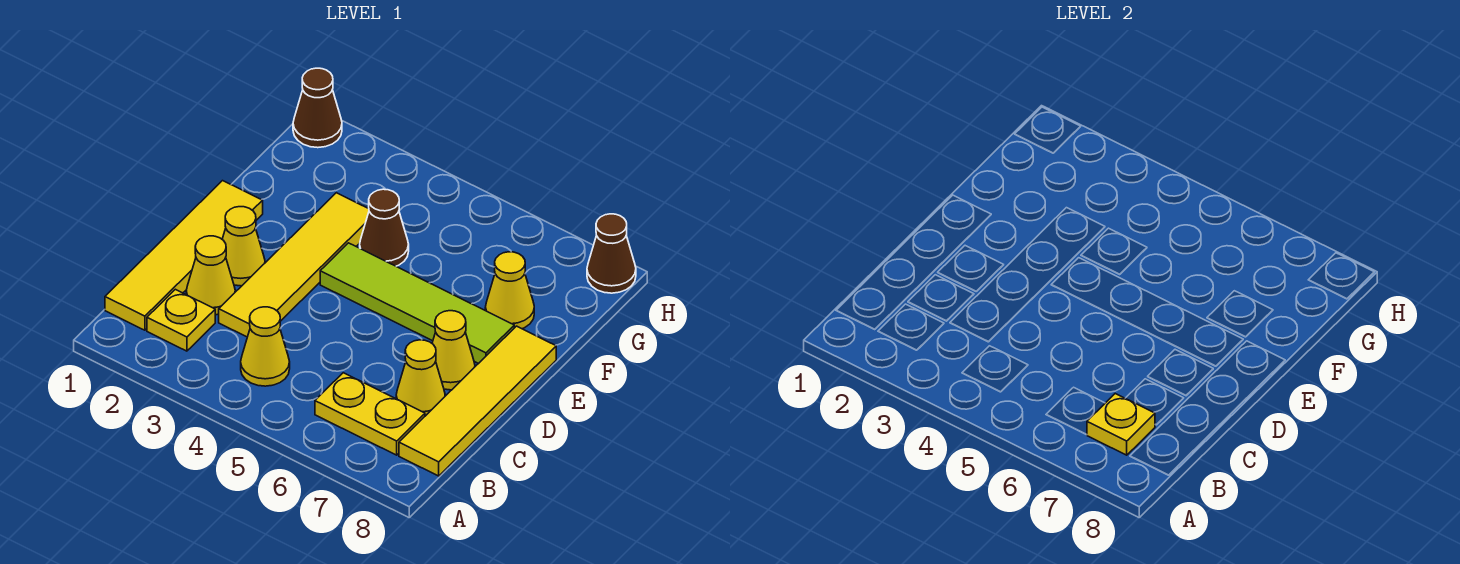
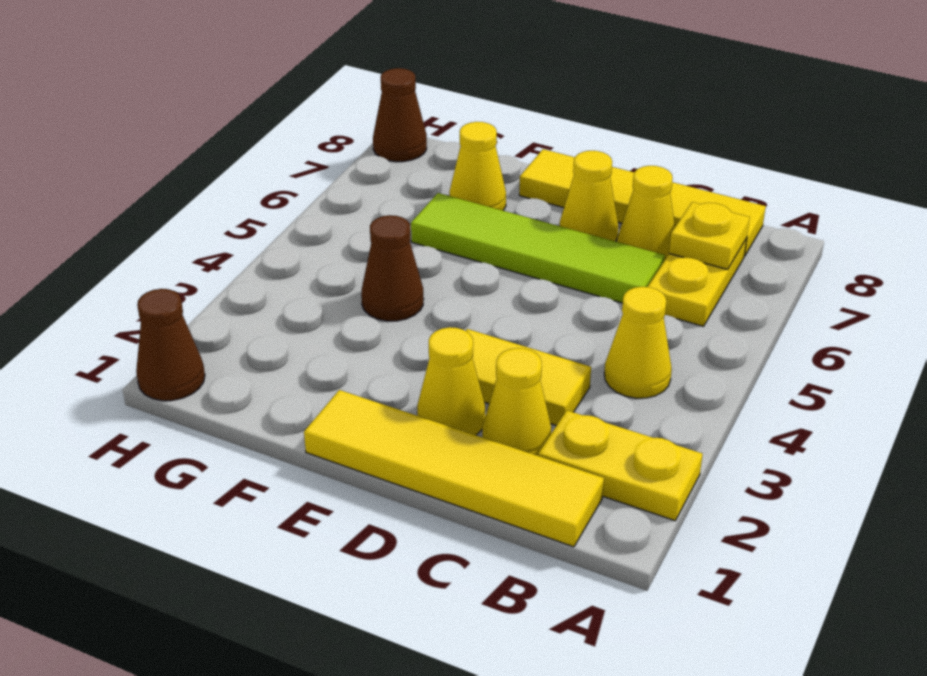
yellow plate B2 level 1 -> yellow plate A2:B2 level 1
yellow tile C3:F3 level 1 -> yellow tile C3:D3 level 1
lime tile E4:E7 level 1 -> lime tile C6:F6 level 1

